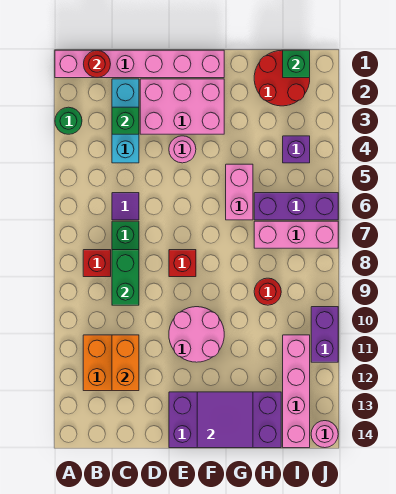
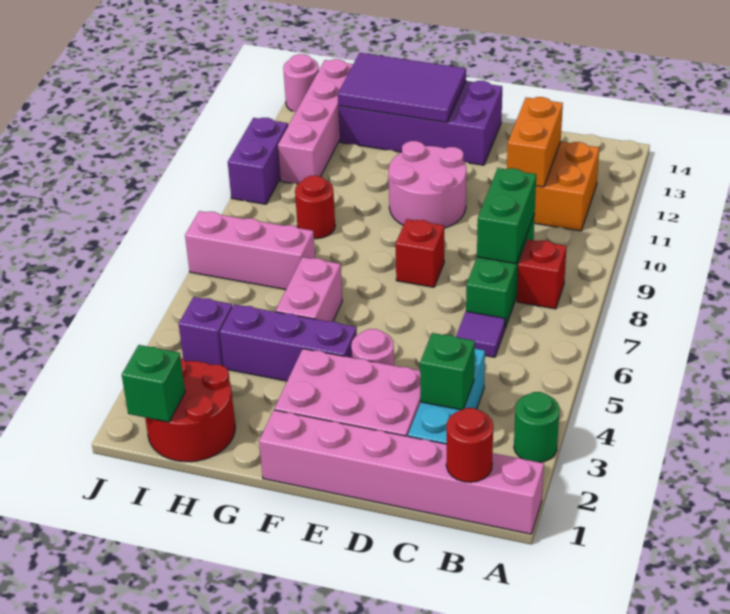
purple tile F13:G14 level 2 -> purple tile F13:H14 level 2
purple brick H6:J6 level 1 -> purple brick F4:H4 level 1

